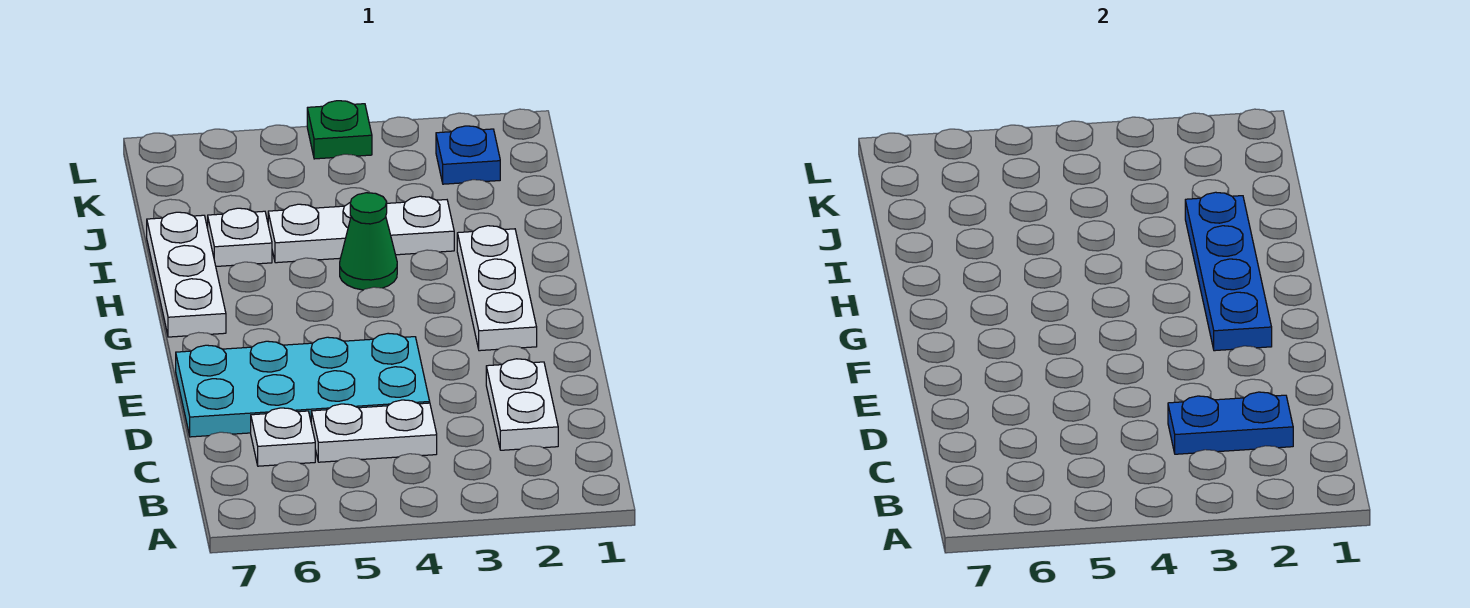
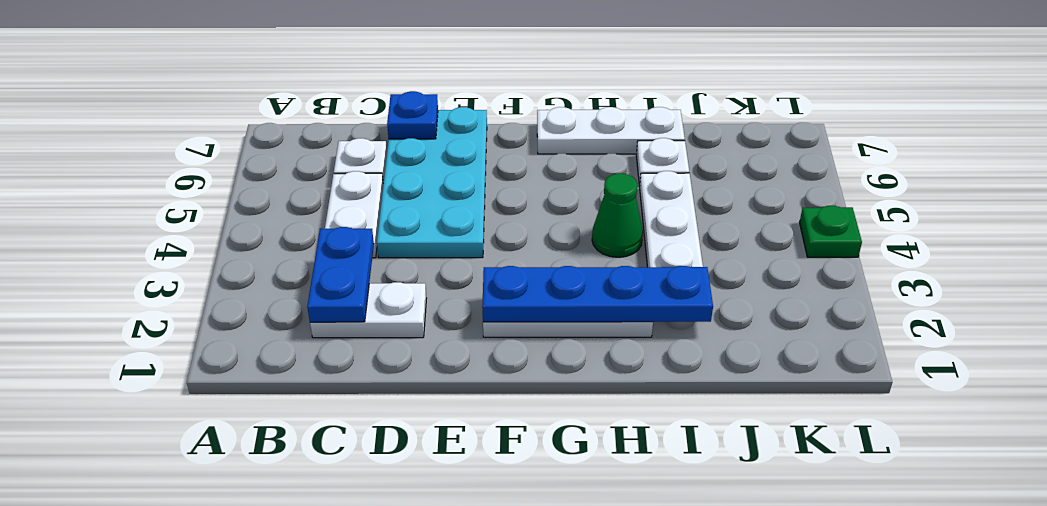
blue plate K2 level 1 -> blue plate D7 level 2

